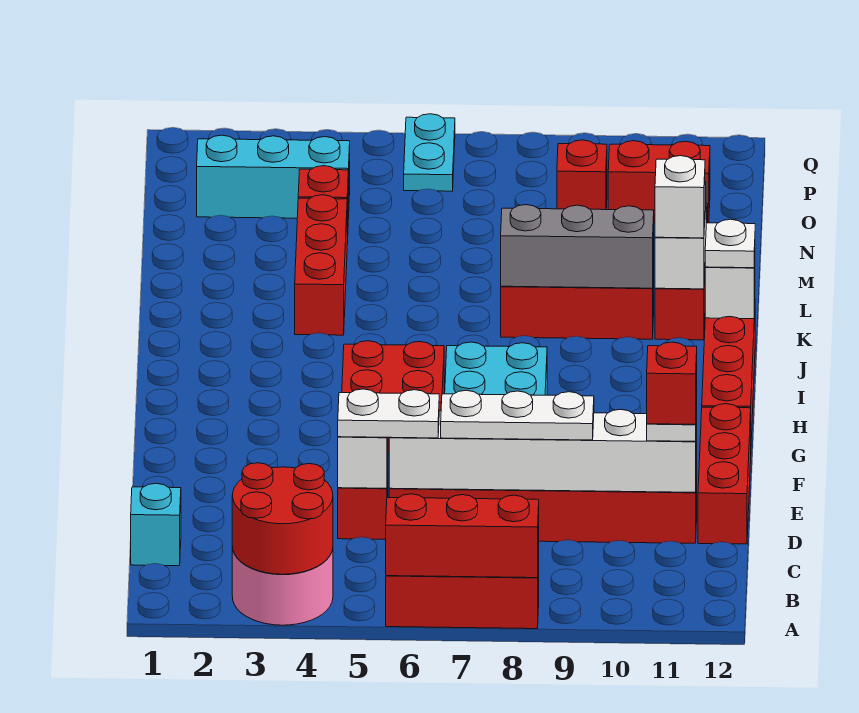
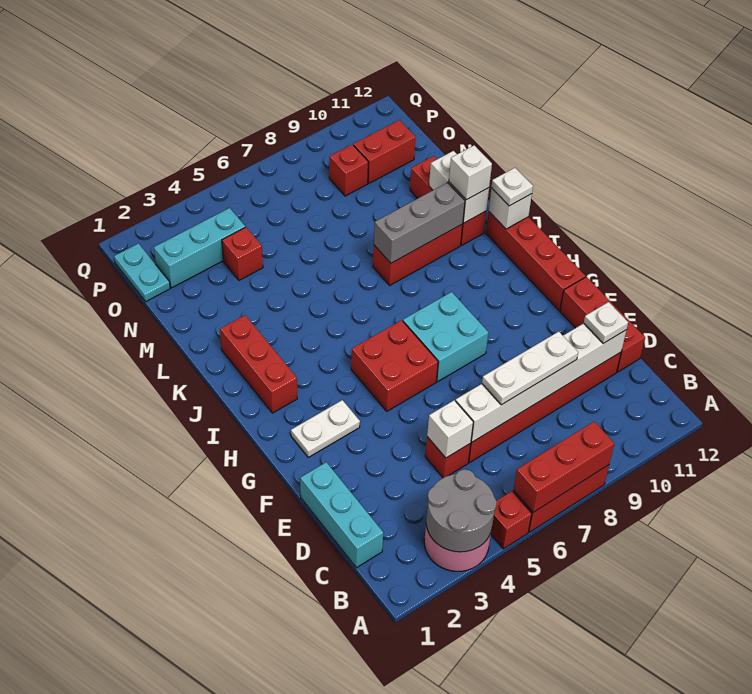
red round brick A3:B4 level 2 -> grey round brick A3:B4 level 2
cyan brick C1 level 1 -> cyan brick C1:E1 level 1
white plate D5:D6 level 3 -> white plate G2:G3 level 1
red brick D11 level 4 -> red brick A5 level 1
red brick K4:M4 level 1 -> red brick I2:K2 level 1
cyan plate P6:Q6 level 1 -> cyan plate O1:P1 level 1

